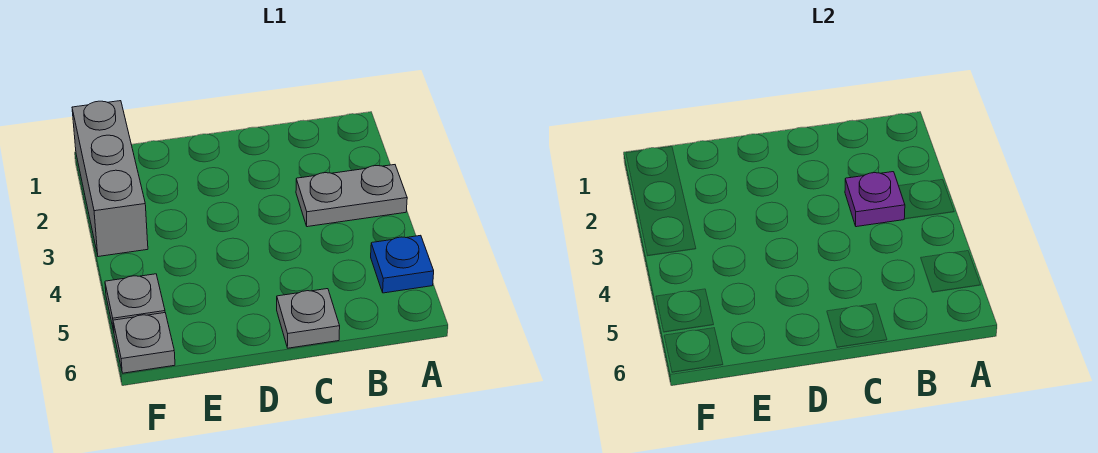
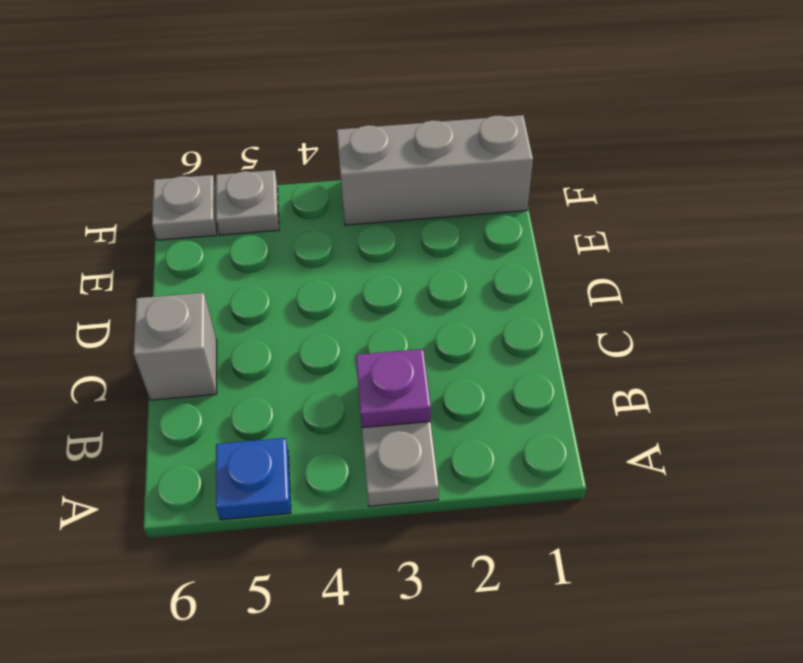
grey plate C6 level 1 -> grey brick C6 level 1

